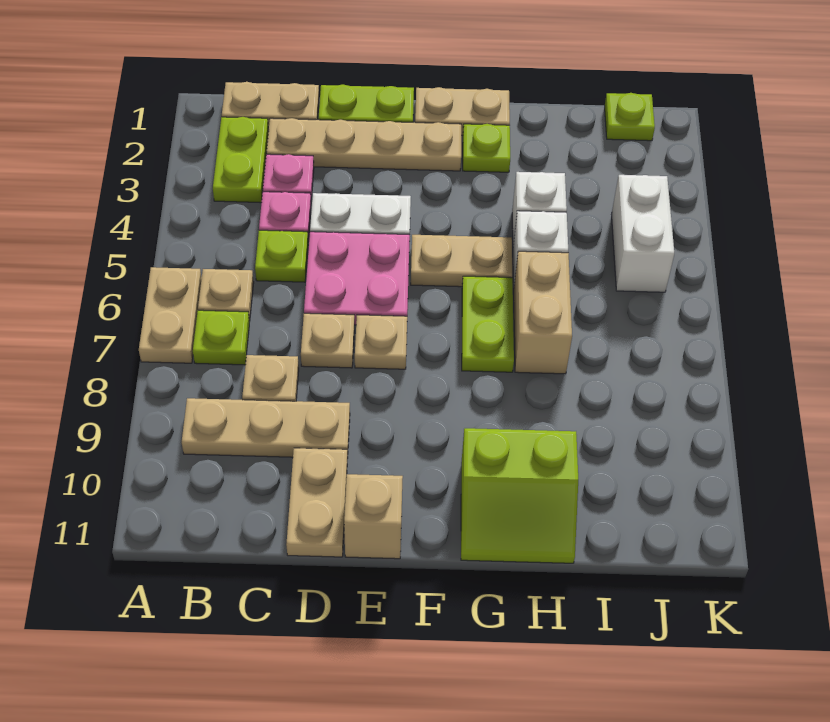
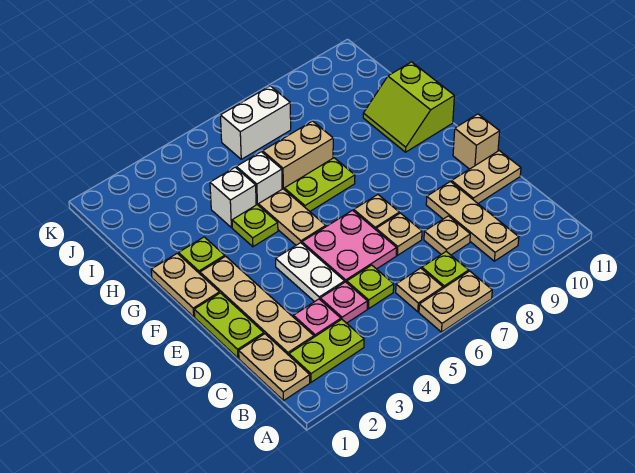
lime slope G10:H11 level 1 top 10 -> lime slope G10:H11 level 1 top 11
lime plate J1 level 1 -> lime plate G4 level 1
white brick J4:J5 level 1 -> white brick J6:J7 level 1

